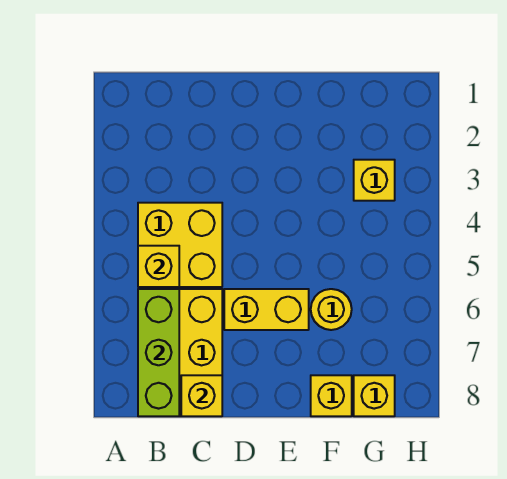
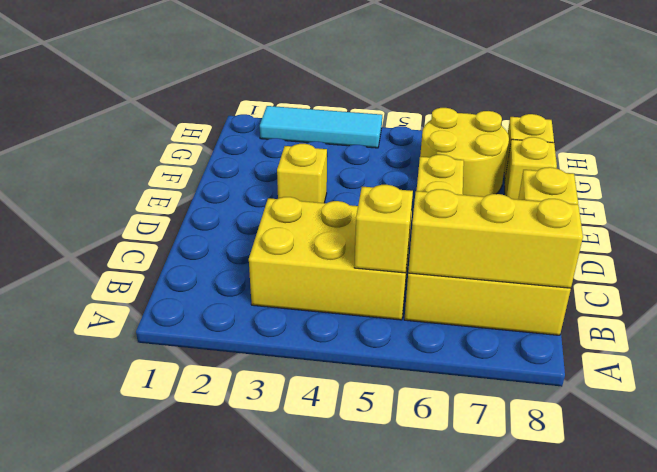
yellow brick B4:C5 level 1 -> yellow brick B3:C5 level 1
lime brick B6:B8 level 2 -> yellow brick B6:B8 level 2
yellow round brick F6 level 1 -> yellow round brick F6:G7 level 1
yellow brick G3 level 1 -> yellow brick E3 level 1
none -> cyan tile H2:H4 level 1

